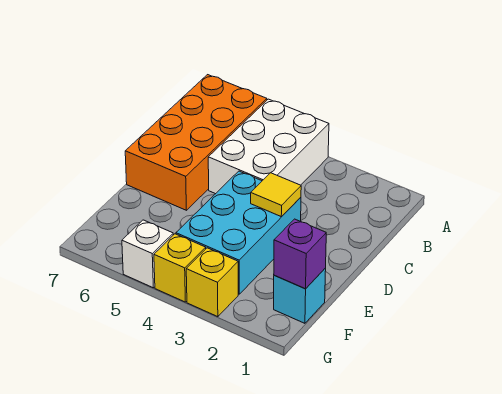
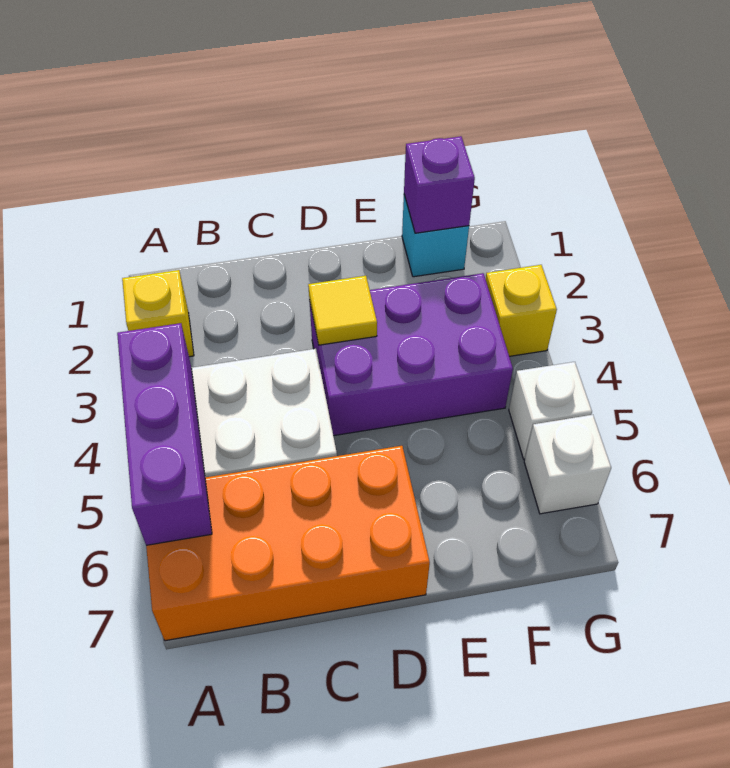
none -> purple brick A4:A6 level 2
cyan brick D3:F4 level 1 -> purple brick D3:F4 level 1
yellow brick G4 level 1 -> yellow brick A2 level 1
none -> white brick G6 level 1

